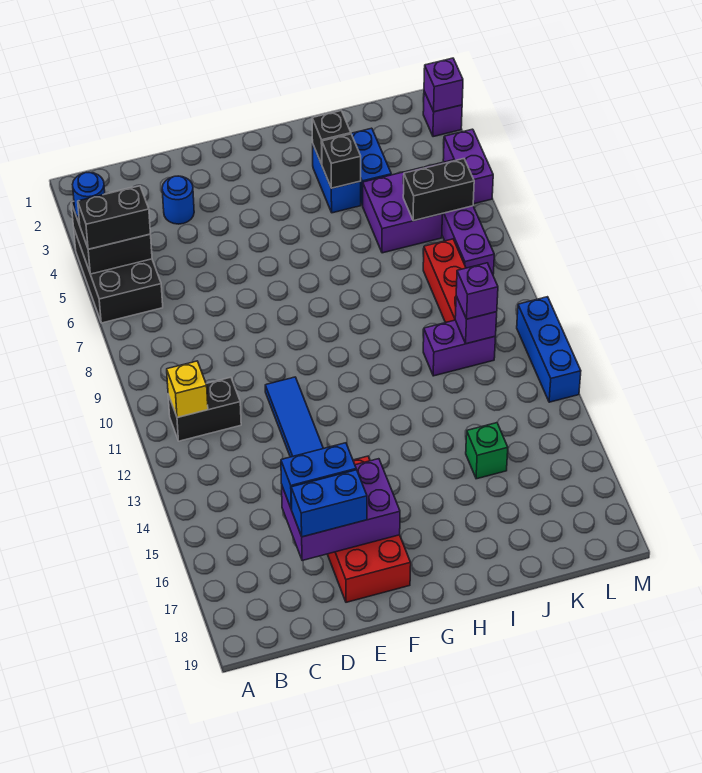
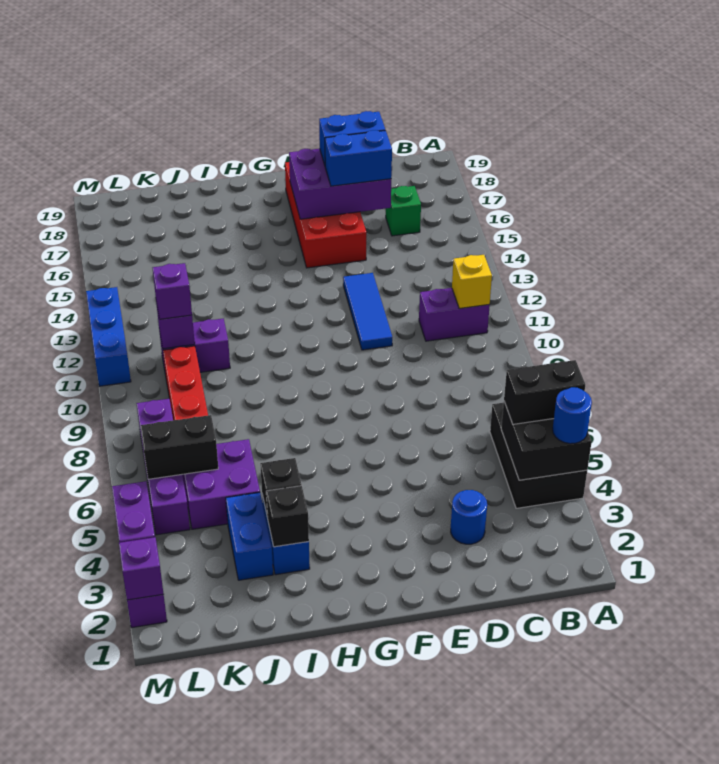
black brick B11:C11 level 1 -> purple brick B11:C11 level 1
green brick J15 level 1 -> green brick C16 level 1

